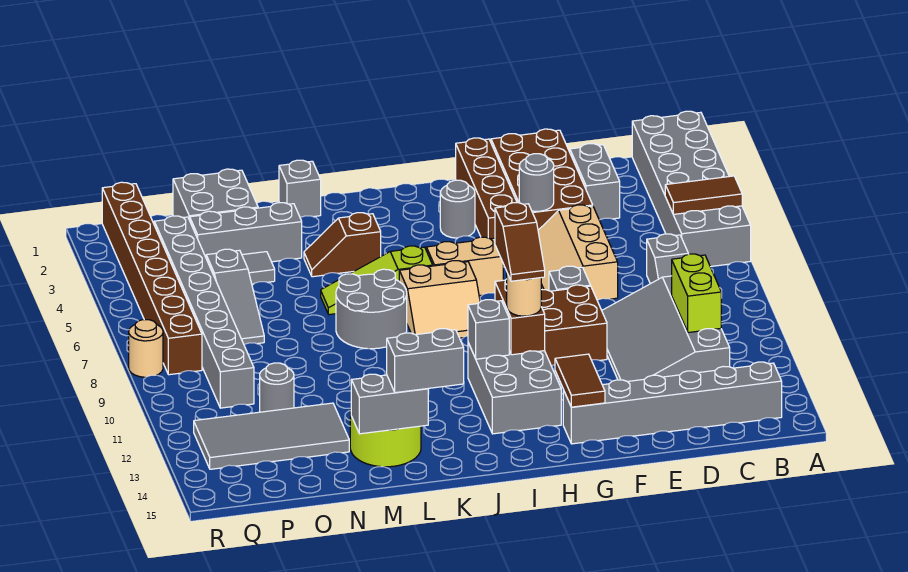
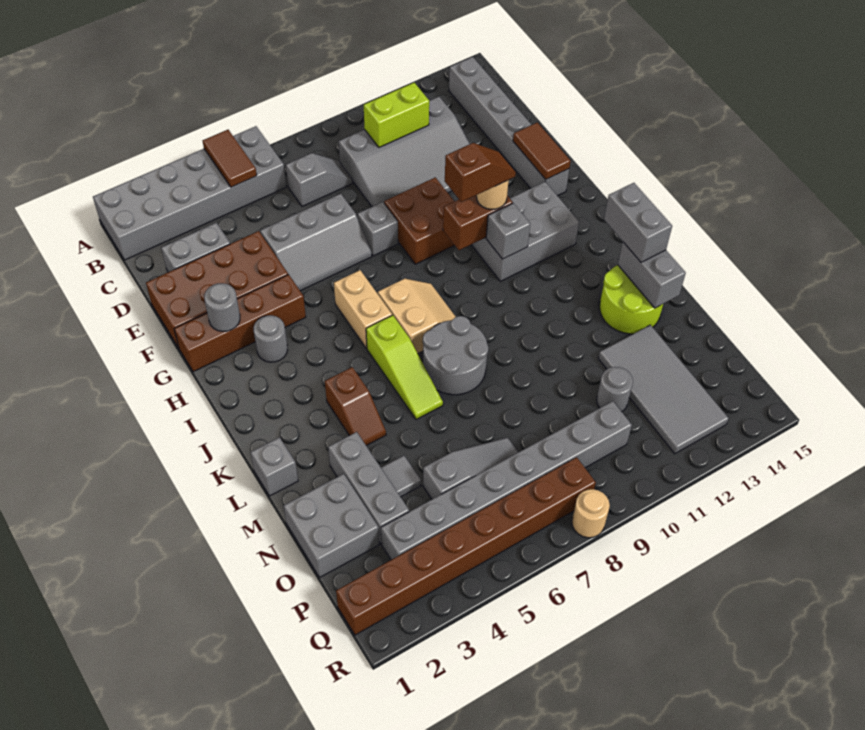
tan slope E5:F7 level 1 top E -> grey slope E5:F7 level 1 top E
grey round brick F4 level 2 -> grey round brick G2 level 2
brown tile G13:G14 level 2 -> brown tile F14:G14 level 2

